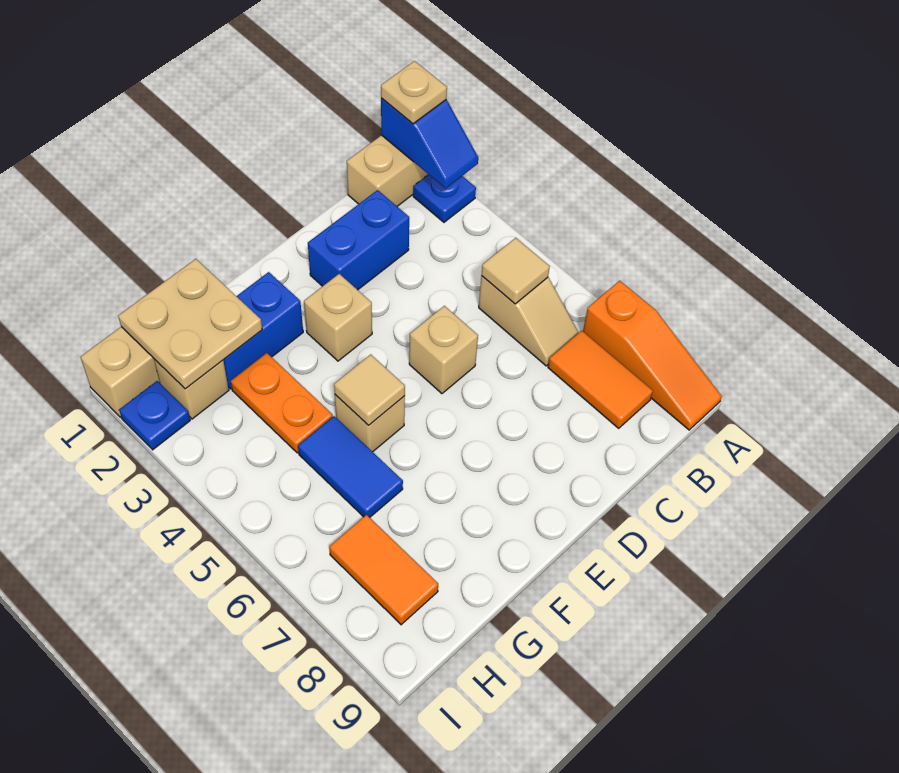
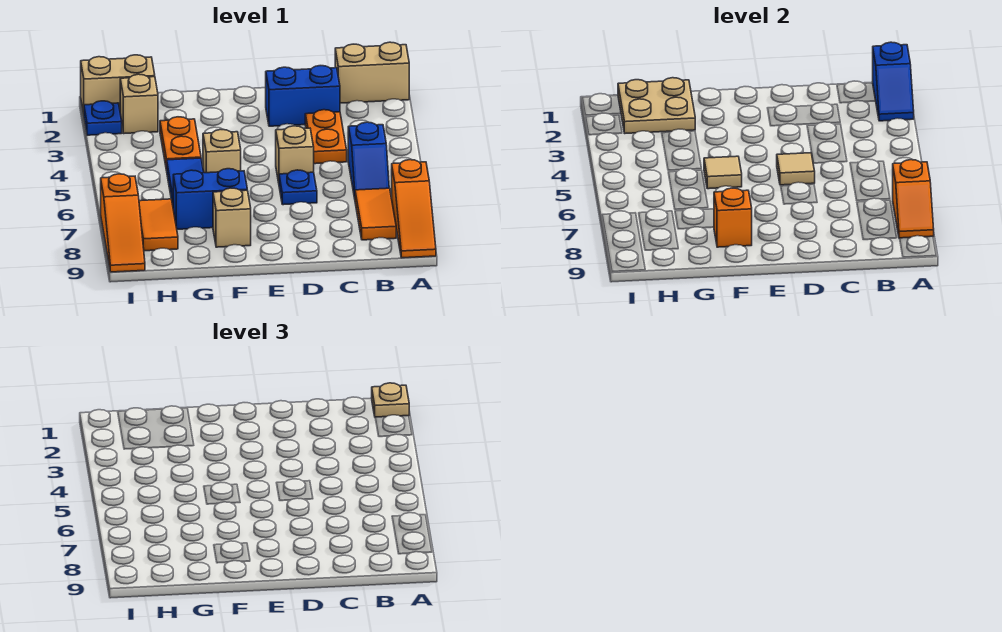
blue plate A2 level 1 -> blue plate D6 level 1
none -> orange slope A7:A8 level 2 top 7
tan slope B5:B6 level 1 top 5 -> blue slope B5:B6 level 1 top 5
tan tile B5 level 2 -> tan tile D5 level 2
none -> orange plate C3:C4 level 1
tan brick E3 level 1 -> tan brick F8 level 1
blue brick F2:G2 level 1 -> blue brick F7:G7 level 1
none -> orange brick F8 level 2
none -> orange slope I7:I9 level 1 top 7

